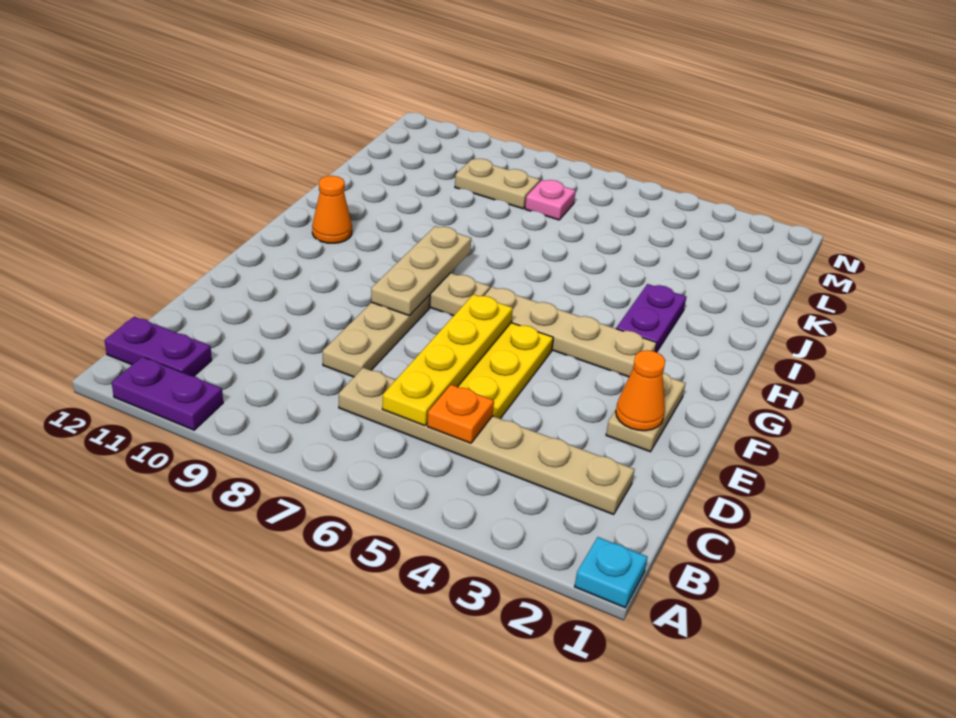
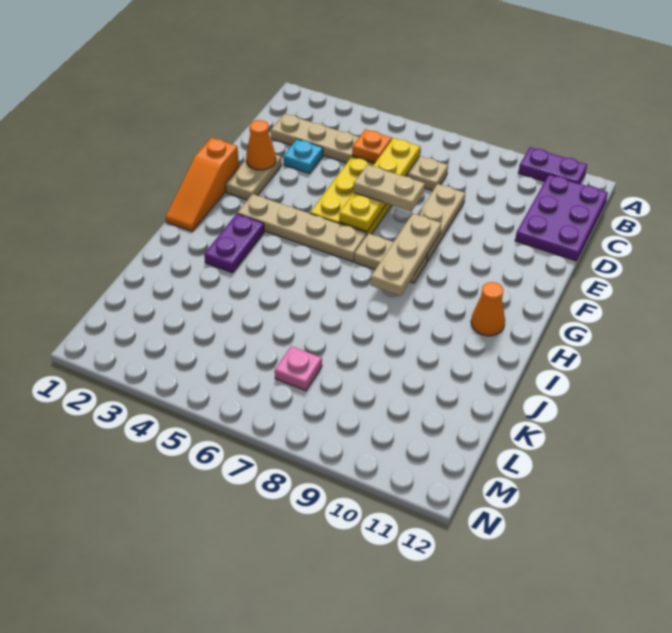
cyan plate A1 level 1 -> cyan plate D3 level 1
purple plate B11:B12 level 1 -> purple plate B11:D12 level 1
none -> orange slope F1:H1 level 1 top F
tan plate L8:L9 level 1 -> tan plate E6:E7 level 3

